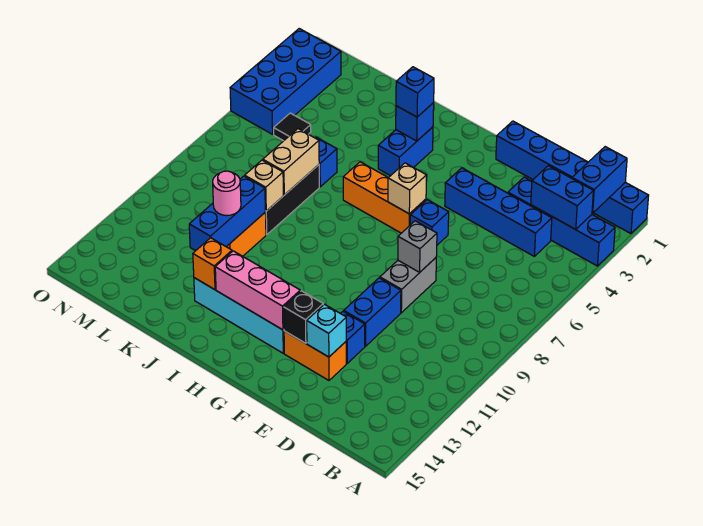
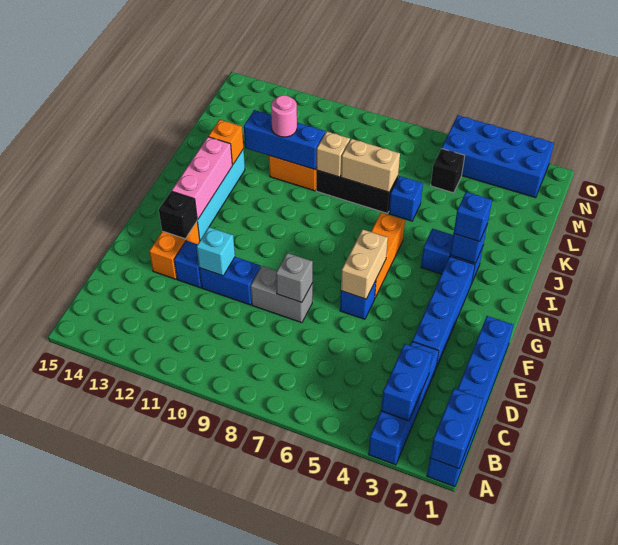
blue brick B1:B2 level 2 -> blue brick A1:B1 level 2
blue brick C4:F4 level 1 -> blue brick E3:H3 level 1
cyan brick E13 level 2 -> cyan brick E11 level 2
tan brick G6 level 2 -> tan brick F6:G6 level 2
black tile M5 level 1 -> black brick M5 level 1

